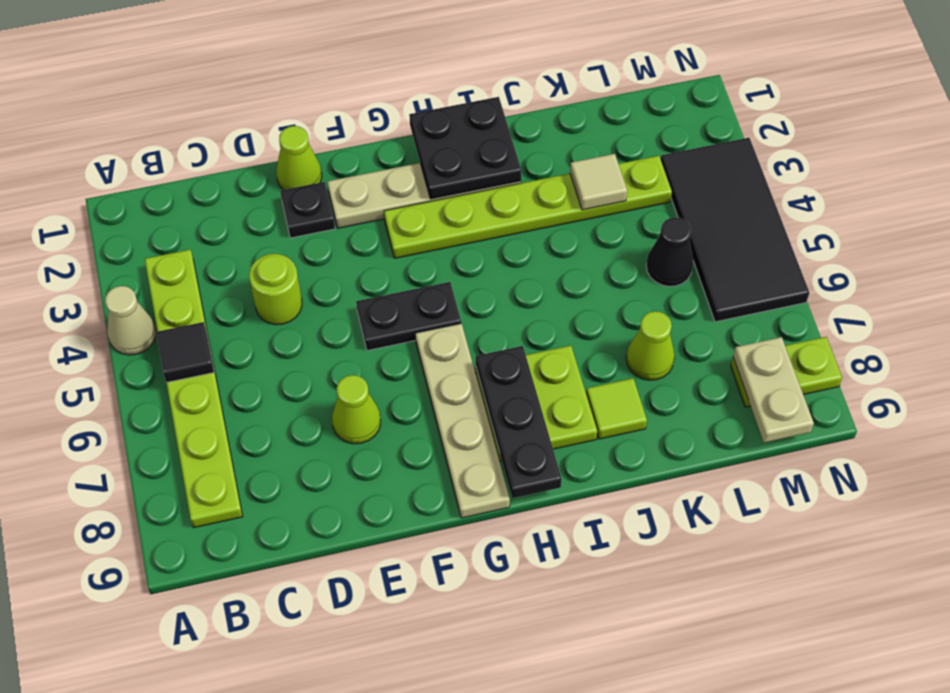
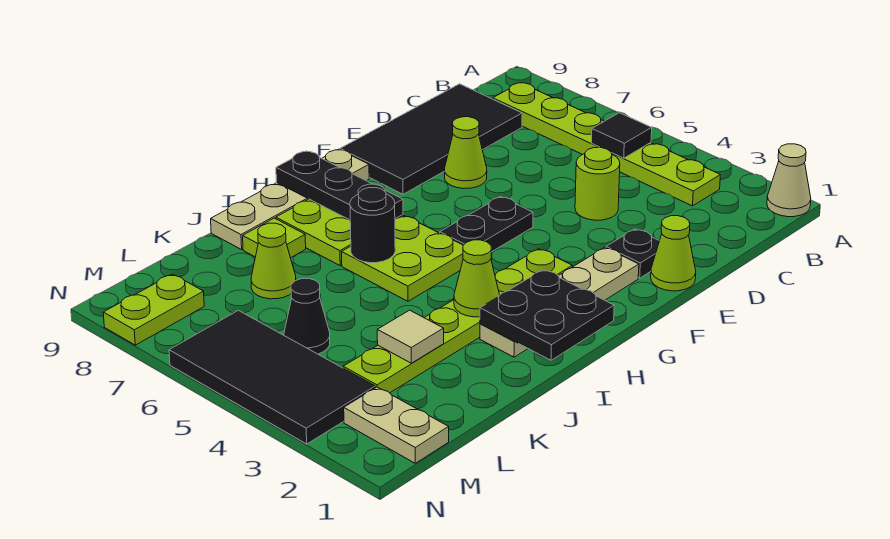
tan cone A4 level 1 -> tan cone A1 level 1
none -> black tile C8:F9 level 1
tan plate G6:G9 level 1 -> tan plate G9:J9 level 1
none -> lime plate H5:I6 level 1
none -> lime cone I3 level 2
none -> black round brick I6 level 2
tan plate M8:M9 level 2 -> tan plate M1:M2 level 1

